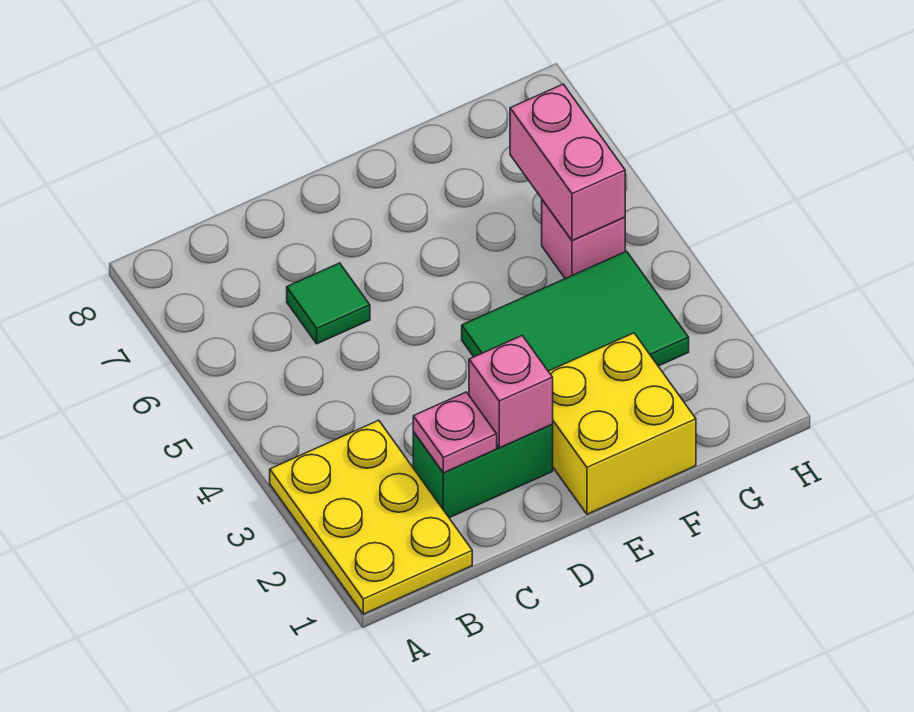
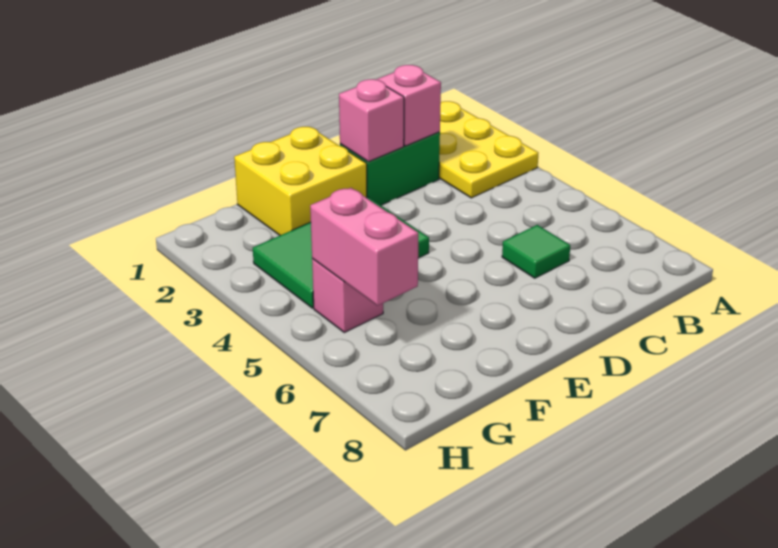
pink plate C2 level 2 -> pink brick C2 level 2

